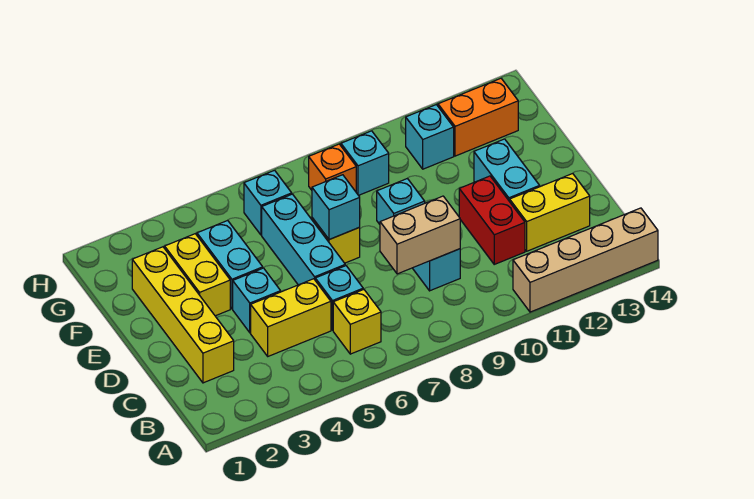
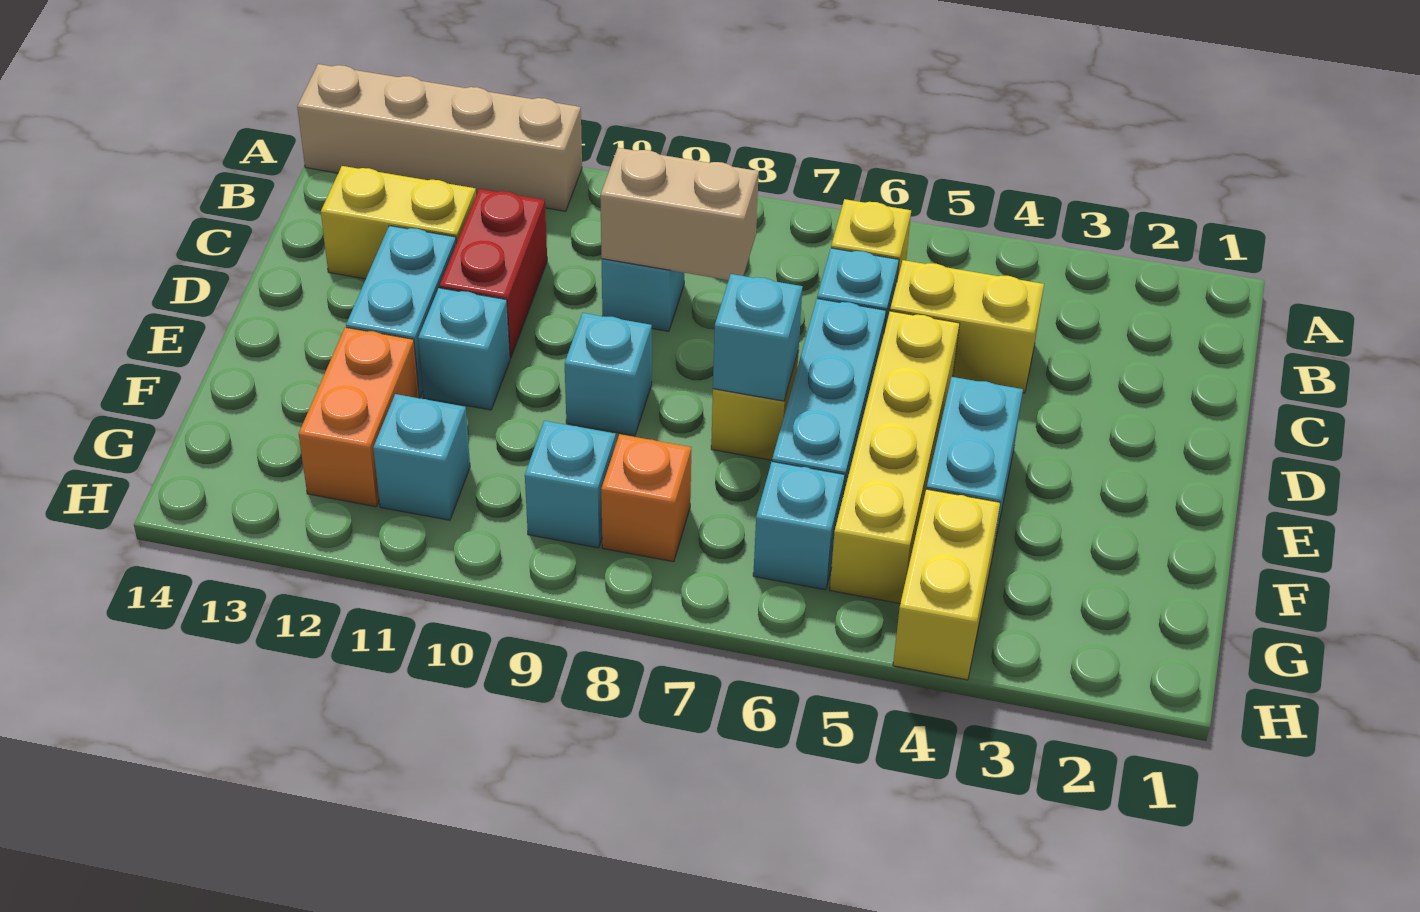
yellow brick C2:F2 level 1 -> yellow brick D5:G5 level 1
cyan brick D4 level 1 -> cyan brick E11 level 1
yellow brick E3:F3 level 1 -> yellow brick G4:H4 level 1
orange brick G12:G13 level 1 -> orange brick F12:G12 level 1

